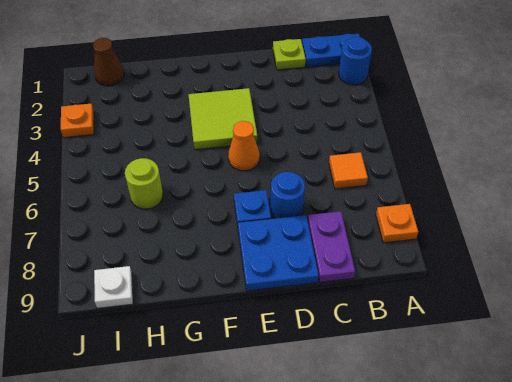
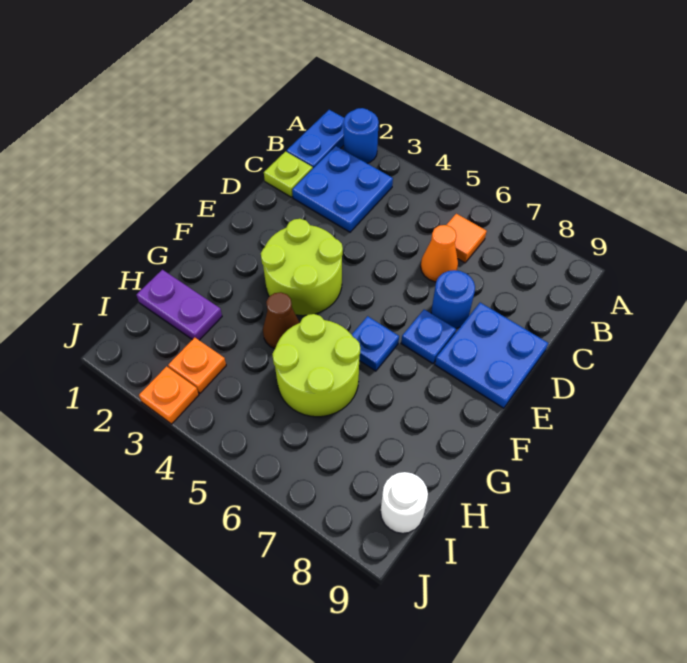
orange plate A8 level 1 -> orange plate I3 level 1
none -> blue plate B2:C3 level 1
purple plate C8:C9 level 1 -> purple plate H1:H2 level 1
lime tile E3:F4 level 1 -> lime round brick E3:F4 level 1
orange cone E5 level 1 -> orange cone C6 level 1
none -> blue plate F6 level 1
lime round brick H6 level 1 -> lime round brick G5:H6 level 1
brown cone I1 level 1 -> brown cone G4 level 1
white plate I9 level 1 -> white round brick I9 level 1

